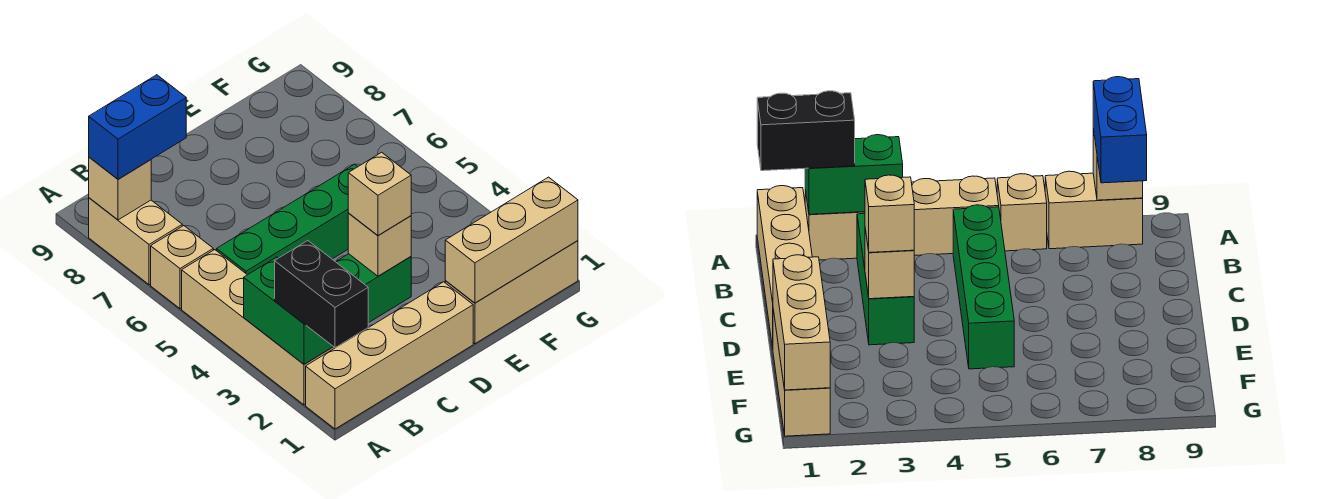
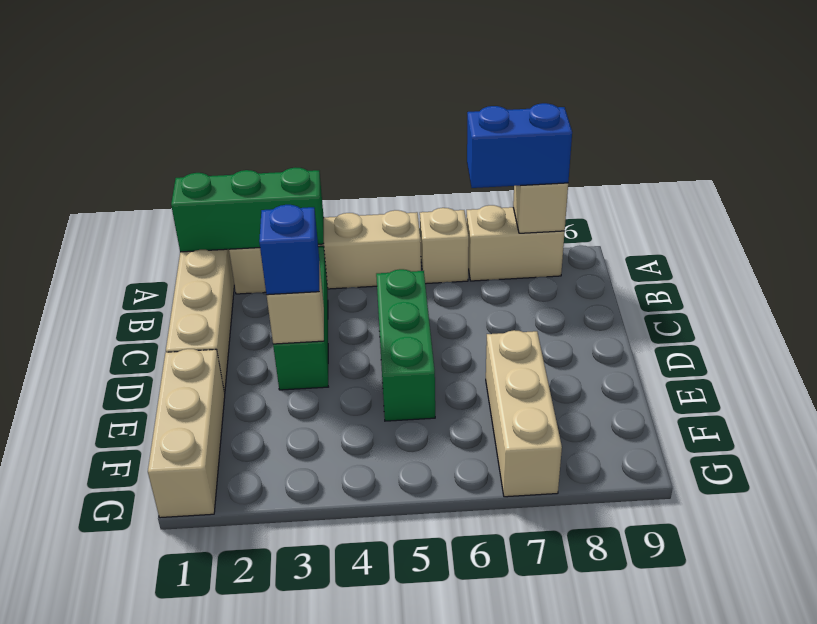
black brick A1:A2 level 3 -> none
green brick A2:A3 level 2 -> green brick A1:A3 level 2
blue brick A8:B8 level 3 -> blue brick A7:A8 level 3
green brick B5:E5 level 1 -> green brick C5:E5 level 1
tan brick D3 level 3 -> blue brick D3 level 3
tan brick E1:G1 level 2 -> tan brick E7:G7 level 1

